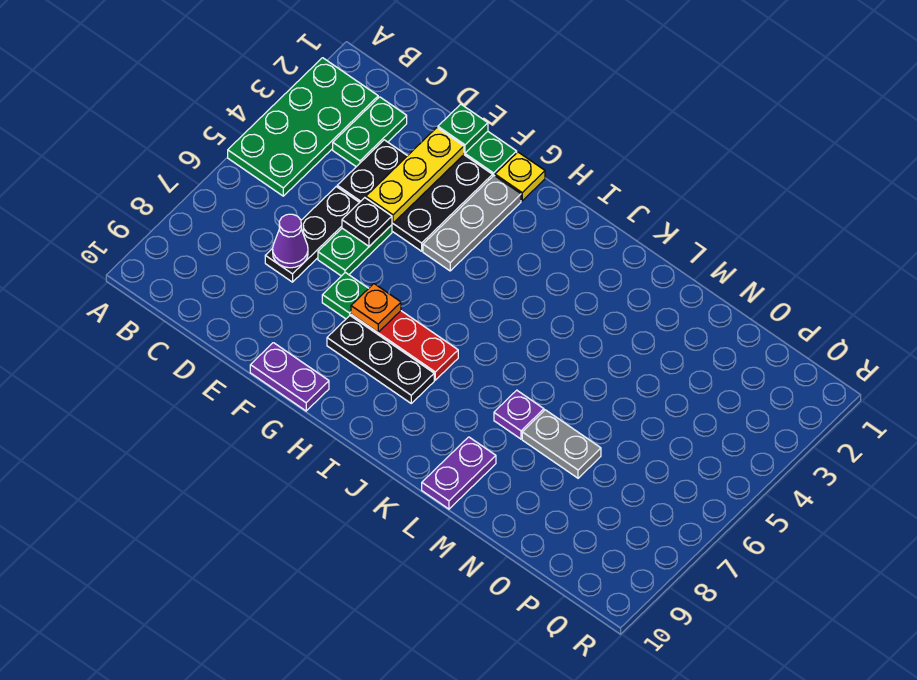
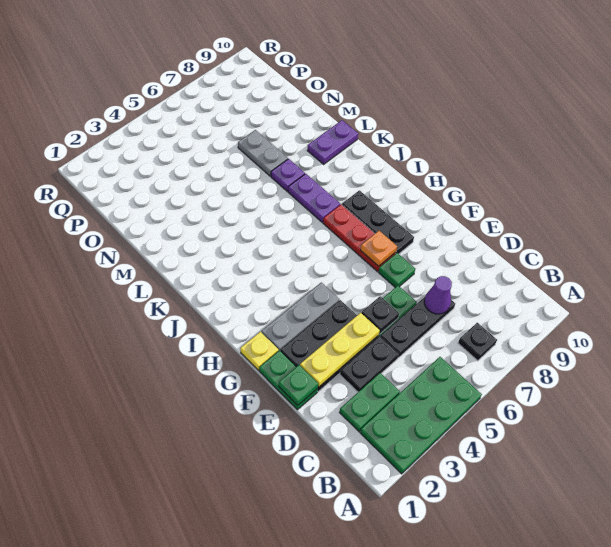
none -> black plate B7 level 1
purple plate F10:G10 level 1 -> purple plate J7:K7 level 1

